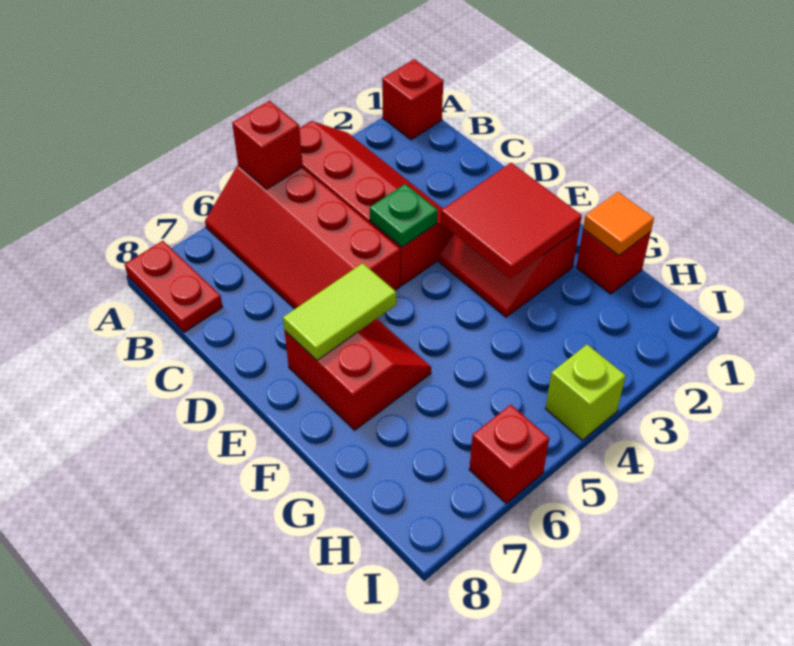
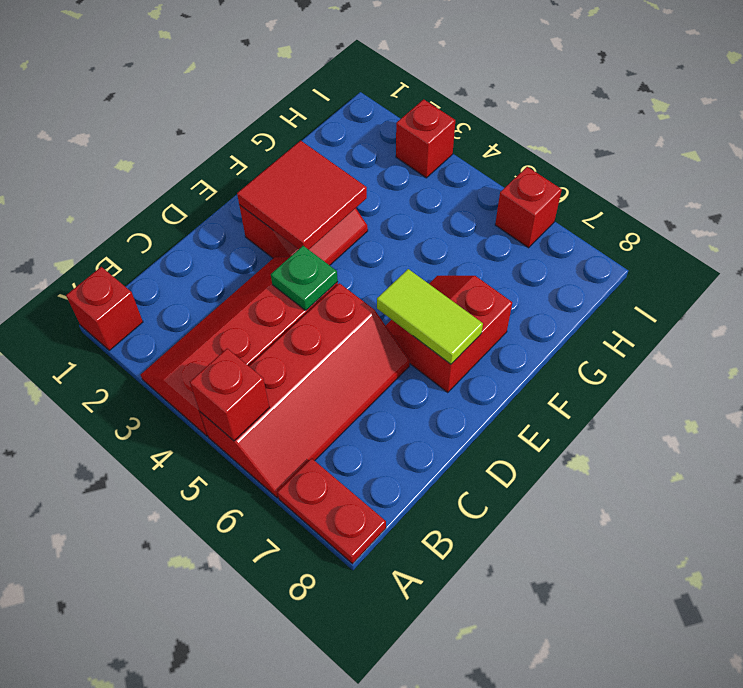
red plate A8:B8 level 1 -> red plate A7:A8 level 1
red brick G1 level 1 -> red brick I3 level 1
orange tile G1 level 2 -> none
lime brick I4 level 1 -> none

